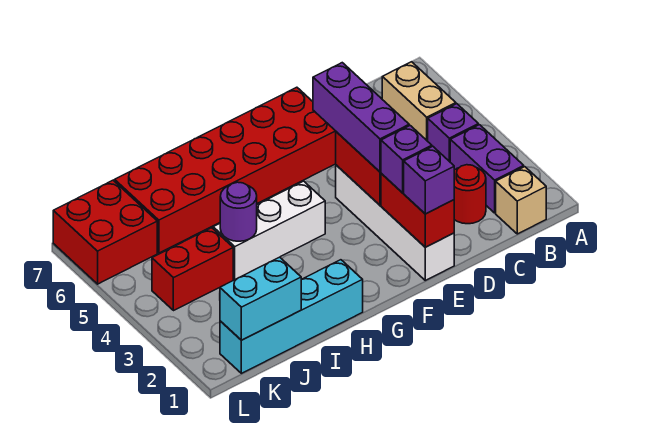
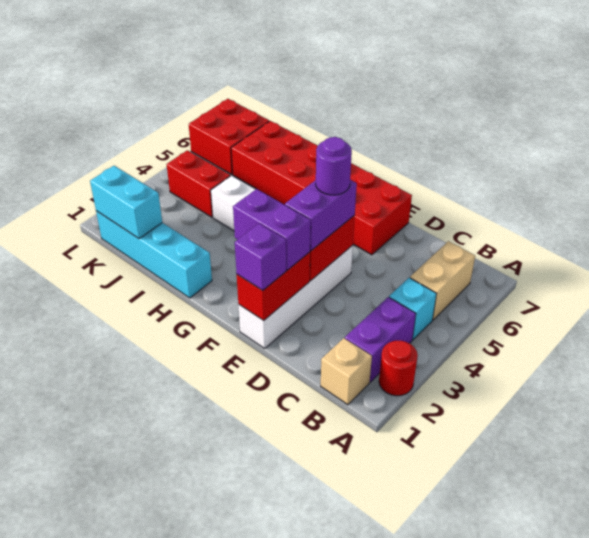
purple brick B4 level 1 -> cyan brick B4 level 1
red round brick C2 level 1 -> red round brick A2 level 1
purple brick E2 level 3 -> purple brick E2:F2 level 3
purple brick E3:E5 level 3 -> purple brick E3:E4 level 3
purple round brick I4 level 2 -> purple round brick E4 level 4

